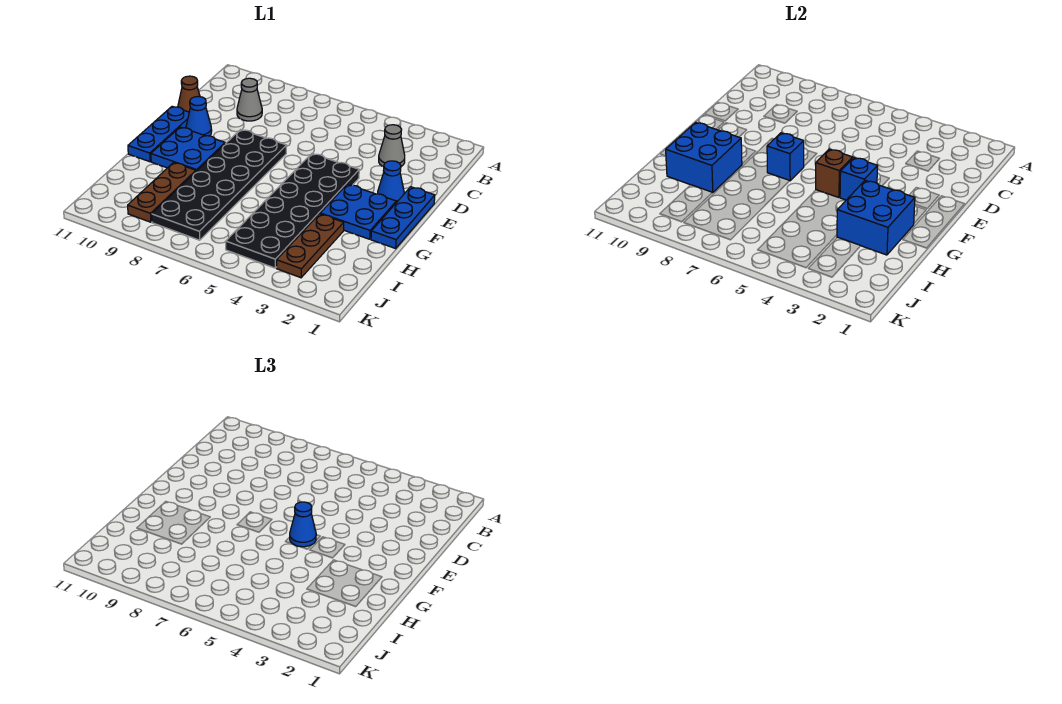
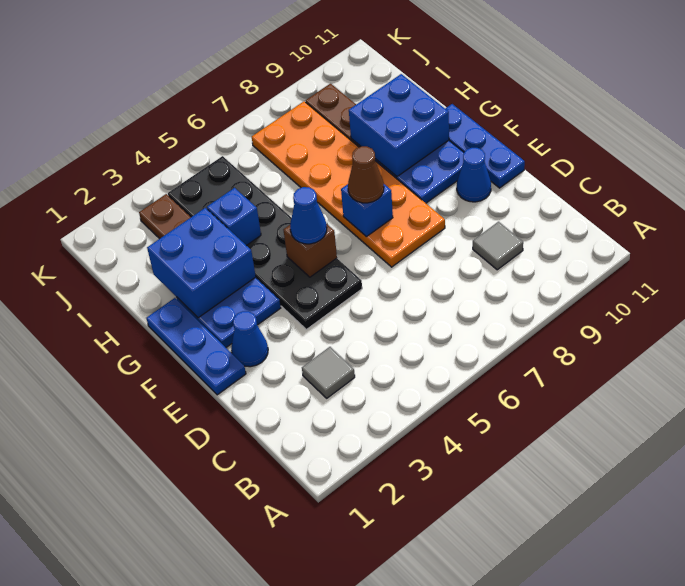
grey cone C3 level 1 -> grey tile C3 level 1
grey cone C9 level 1 -> grey tile C9 level 1
brown cone D11 level 1 -> brown cone F7 level 3
black plate E7:J8 level 1 -> orange plate E7:J8 level 1
blue brick F4 level 2 -> blue brick H4 level 2

